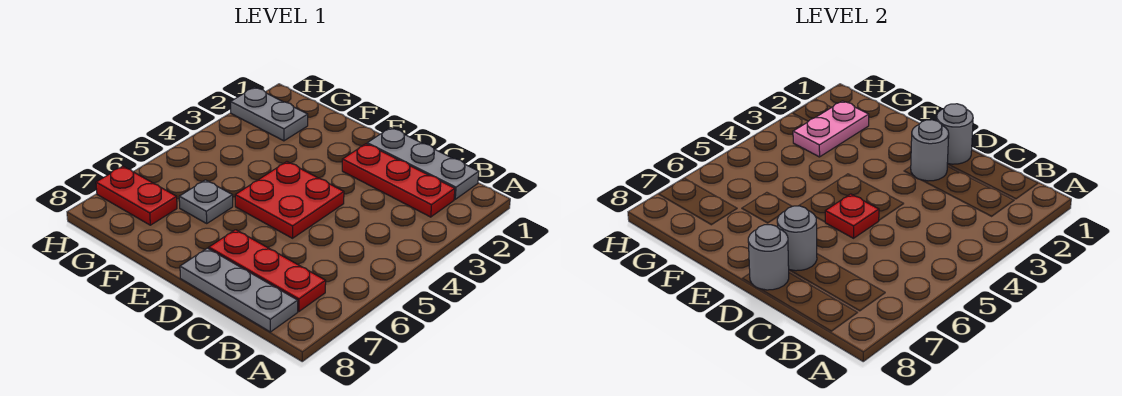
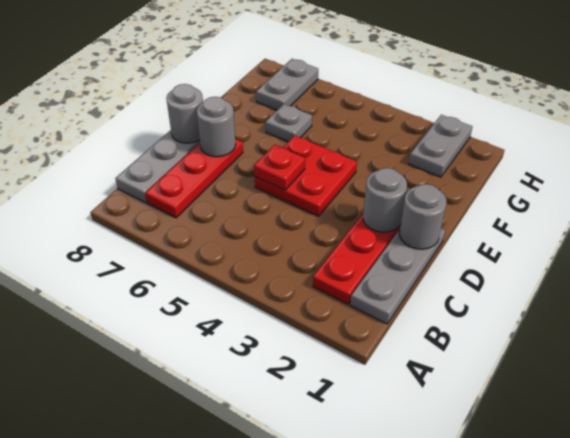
pink plate G2:G3 level 2 -> none
red plate G7:H7 level 1 -> grey plate G7:H7 level 1

